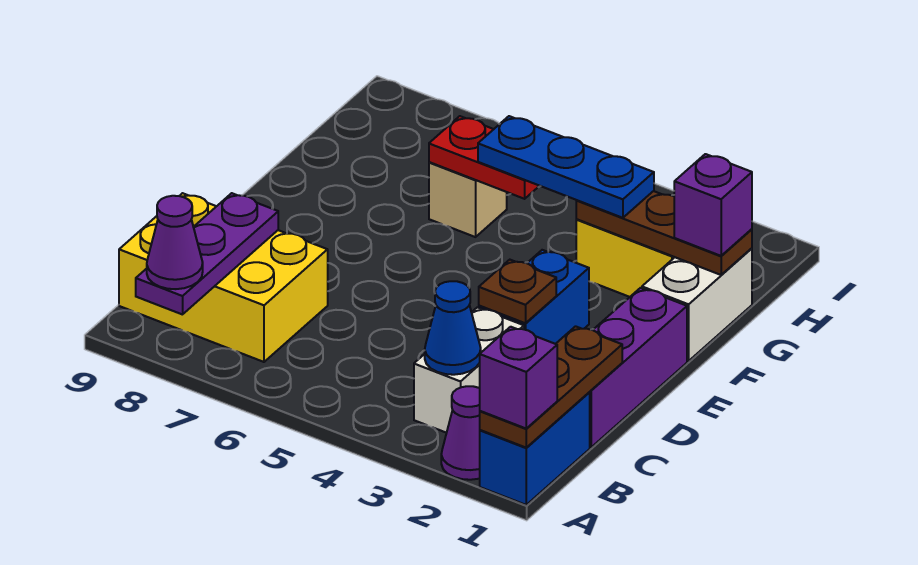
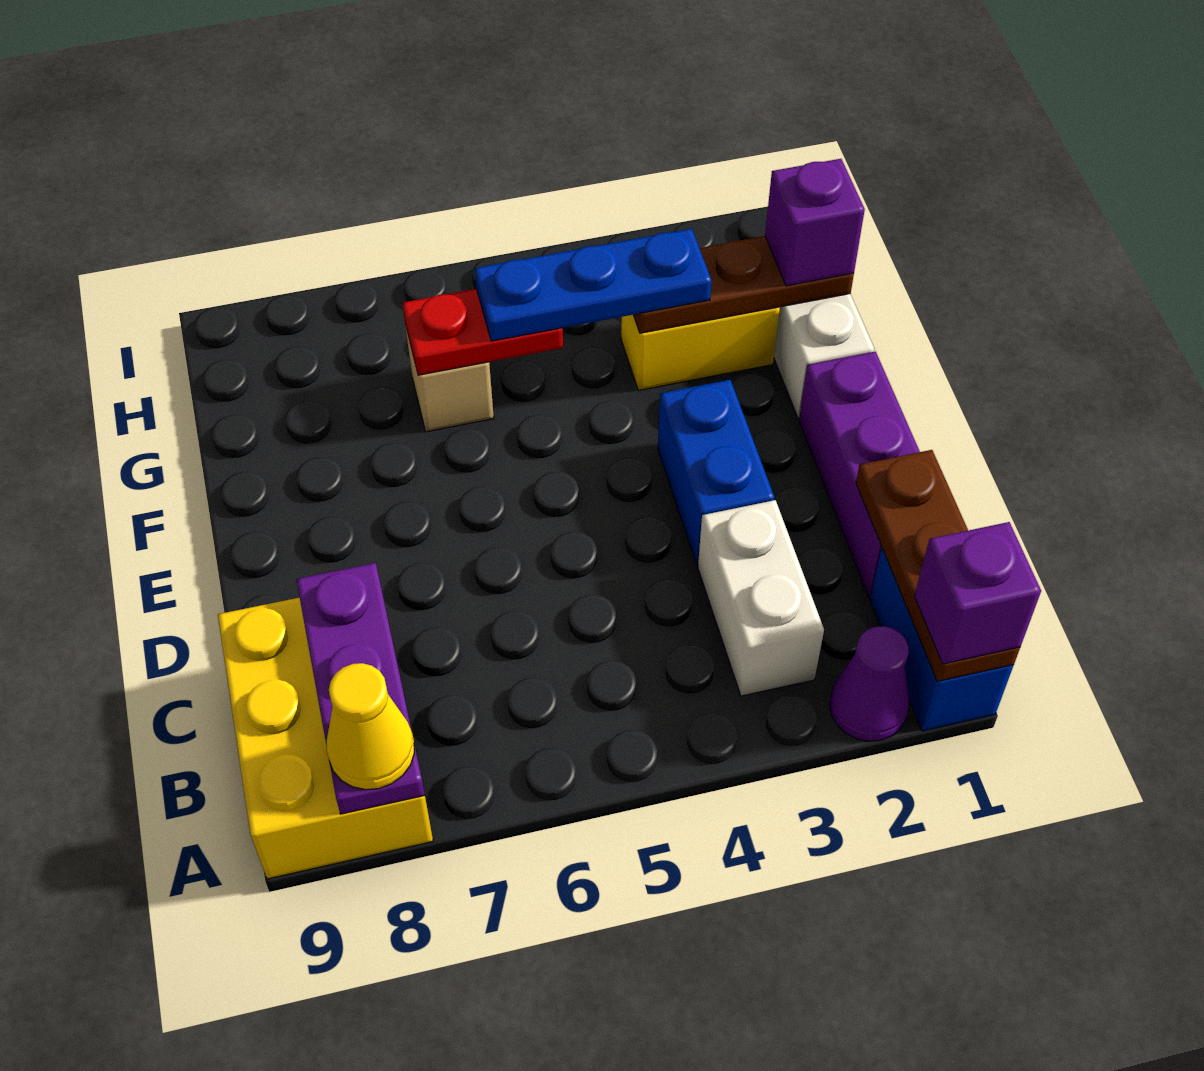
purple cone A8 level 3 -> yellow cone A8 level 3
blue cone B3 level 2 -> none
yellow brick B7:C9 level 1 -> yellow brick A8:C9 level 1
brown plate D3 level 2 -> none

